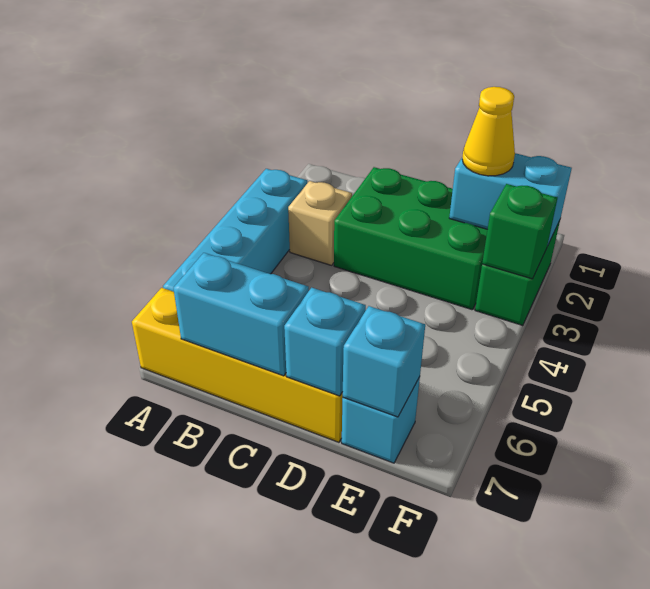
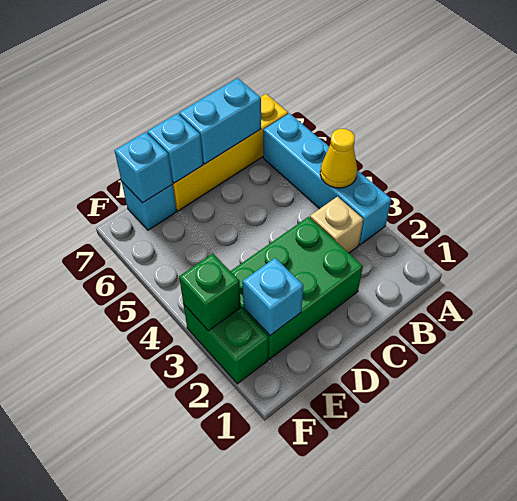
cyan brick E2:F2 level 2 -> cyan brick E2 level 2
yellow cone E2 level 3 -> yellow cone A4 level 2

